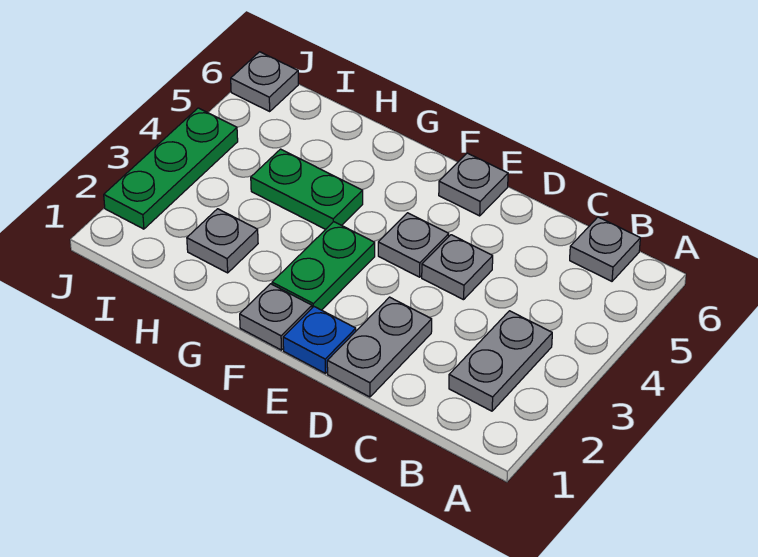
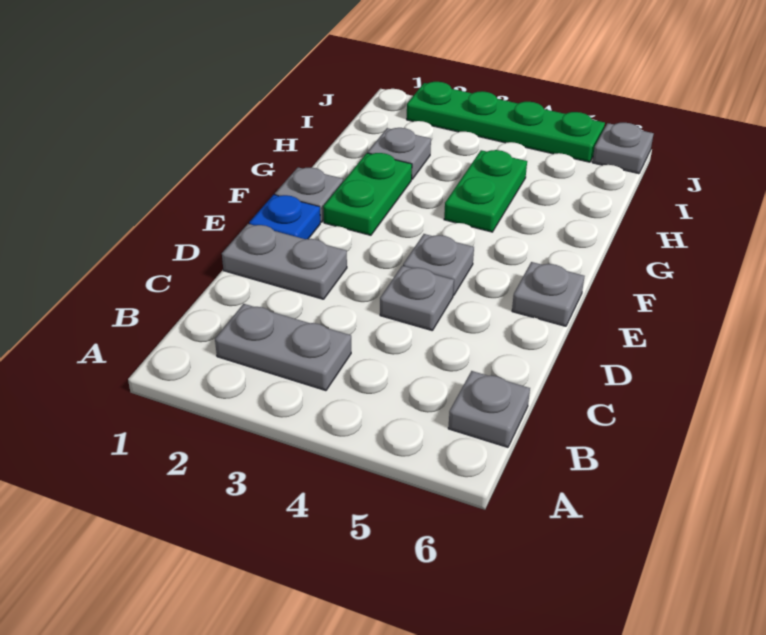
green plate F2:F3 level 1 -> green plate F2:G2 level 1
green plate J2:J4 level 1 -> green plate J2:J5 level 1

